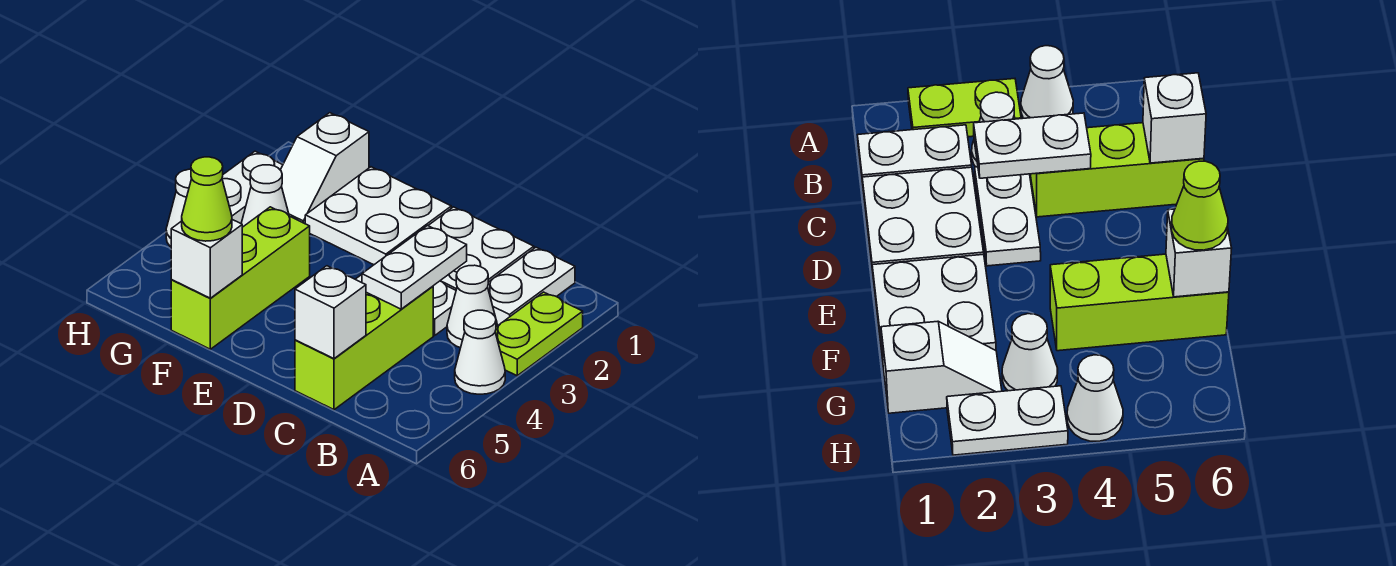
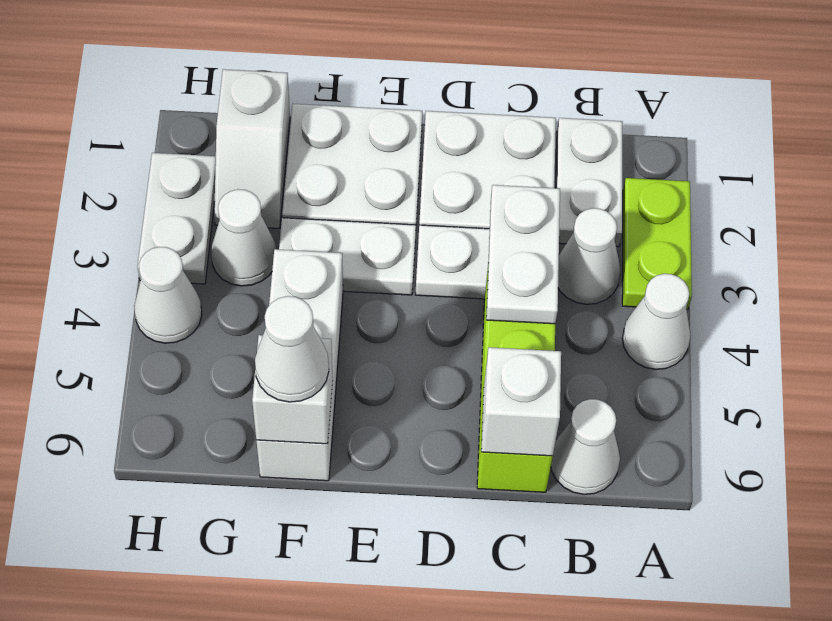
none -> white cone B6 level 1
none -> white plate E3:F3 level 1
lime brick F4:F6 level 1 -> white brick F4:F6 level 1
lime cone F6 level 3 -> white cone F6 level 3

